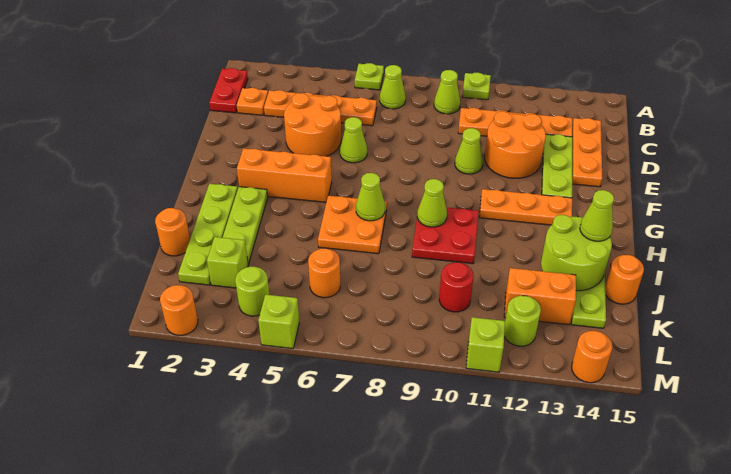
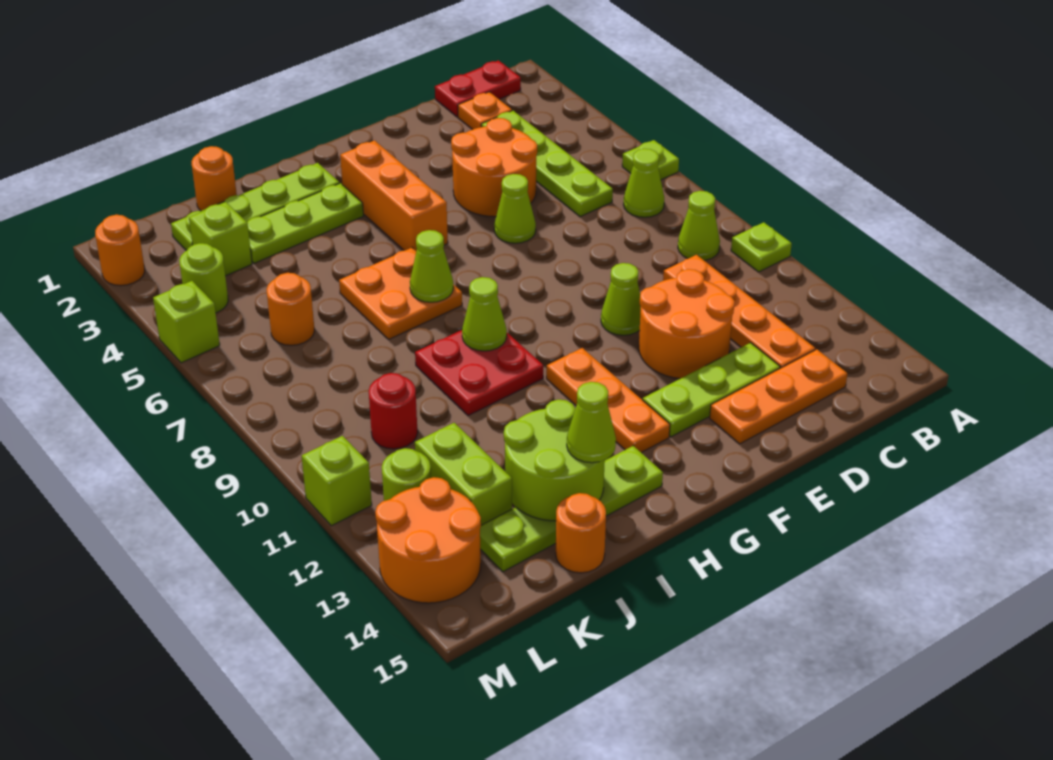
orange plate C3:C6 level 1 -> lime plate C3:C6 level 1
orange brick K12:K13 level 1 -> lime brick K12:K13 level 1
orange round brick M14 level 1 -> orange round brick L13:M14 level 1

